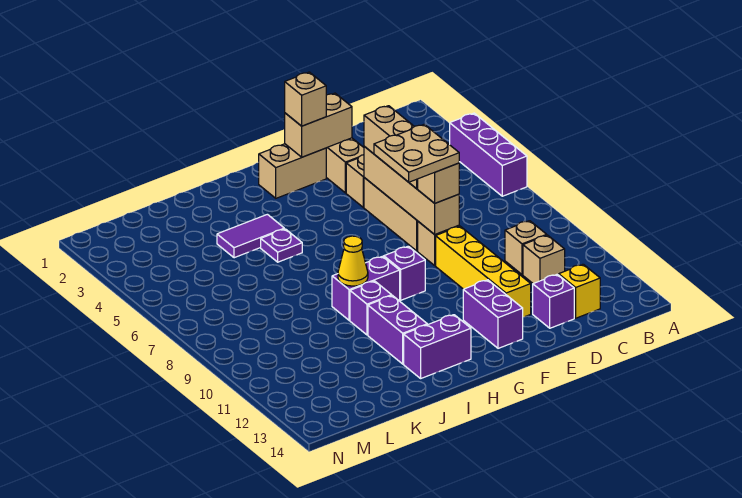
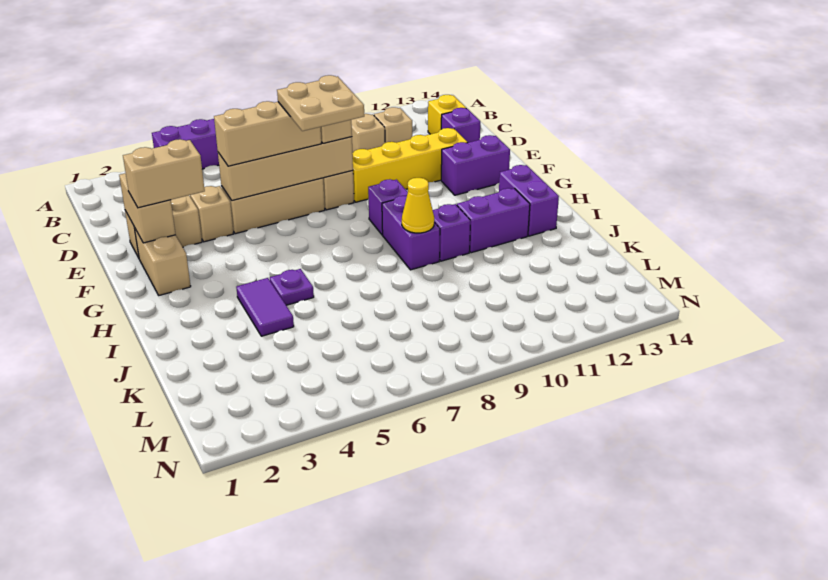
tan brick F2 level 3 -> tan brick F2:F3 level 3

